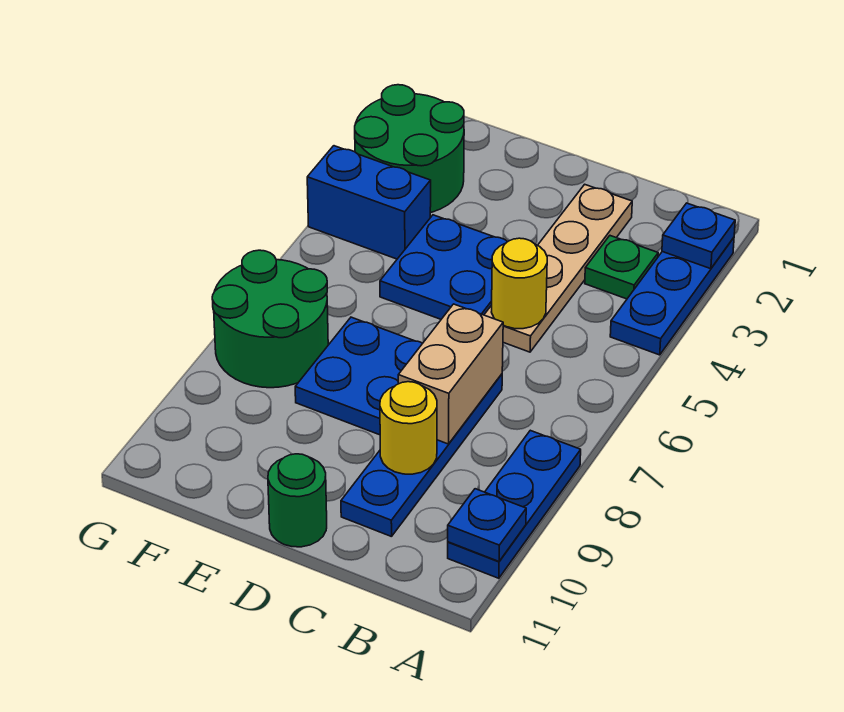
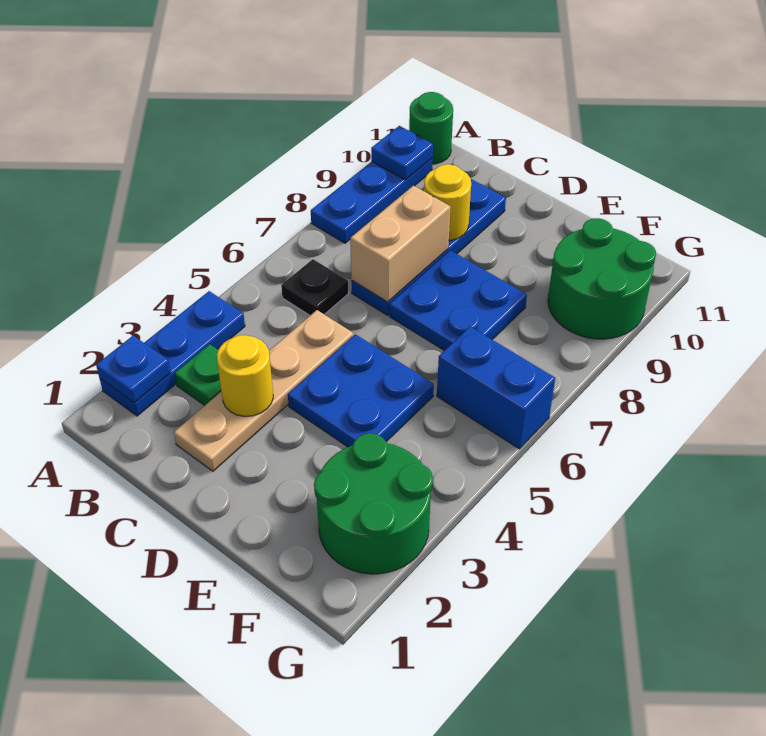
none -> black plate B6 level 1
yellow round brick C5 level 2 -> yellow round brick C3 level 2
green round brick D11 level 1 -> green round brick A11 level 1
blue brick F4:G4 level 1 -> blue brick F6:G6 level 1
green round brick F7:G8 level 1 -> green round brick F9:G10 level 1

